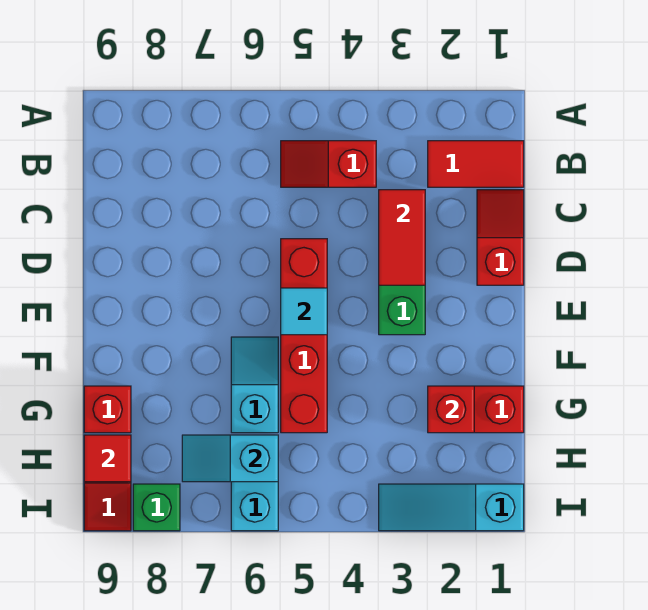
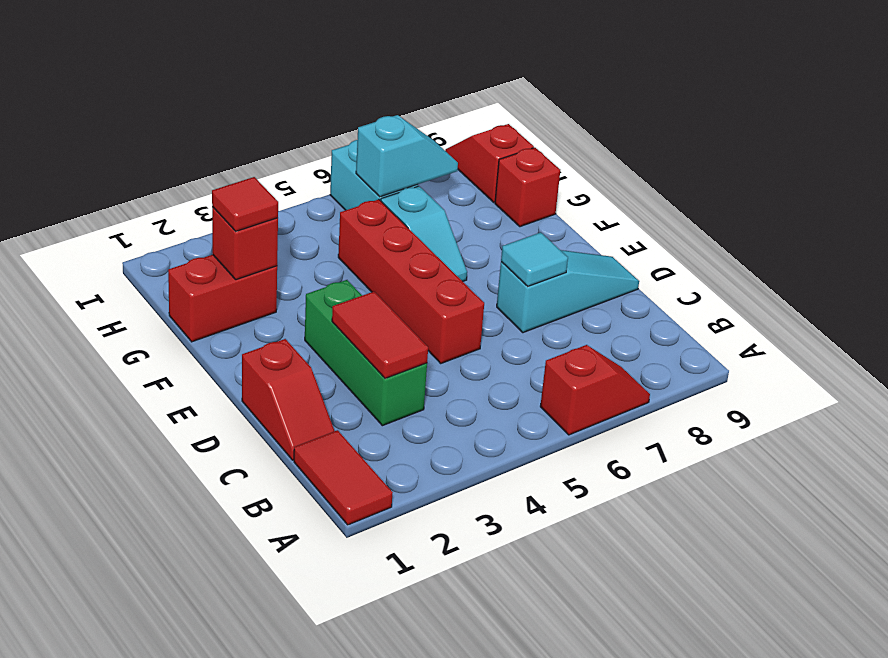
red tile B1:B2 level 1 -> red tile A1:B1 level 1
red slope B4:B5 level 1 top 4 -> red slope A6:A7 level 1 top 6
cyan tile E5 level 2 -> cyan tile D7 level 2
red tile H9 level 2 -> red tile G2 level 3
cyan slope I1:I3 level 1 top 1 -> cyan slope D7:D9 level 1 top 7
green brick I8 level 1 -> none

